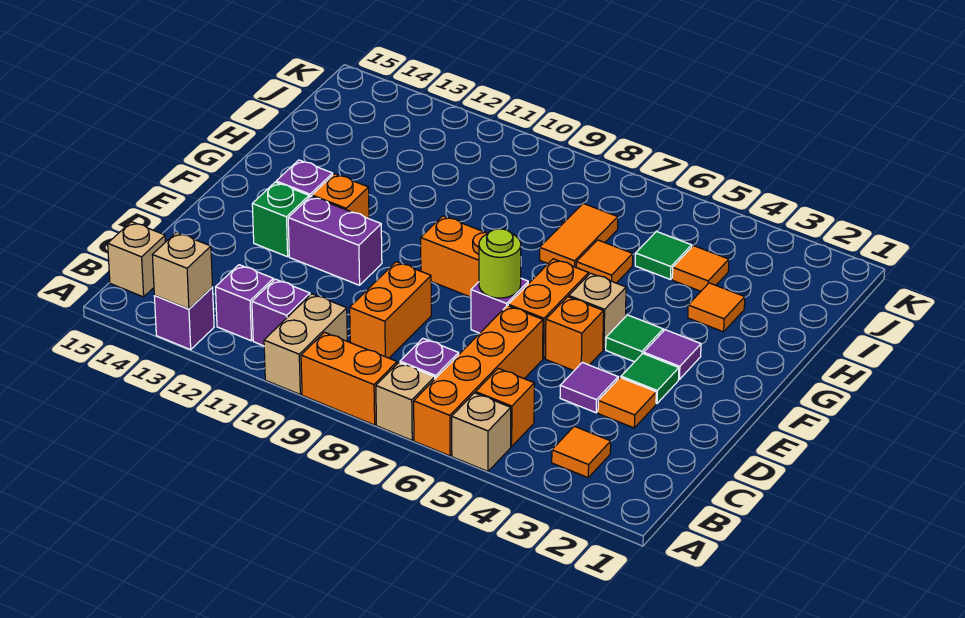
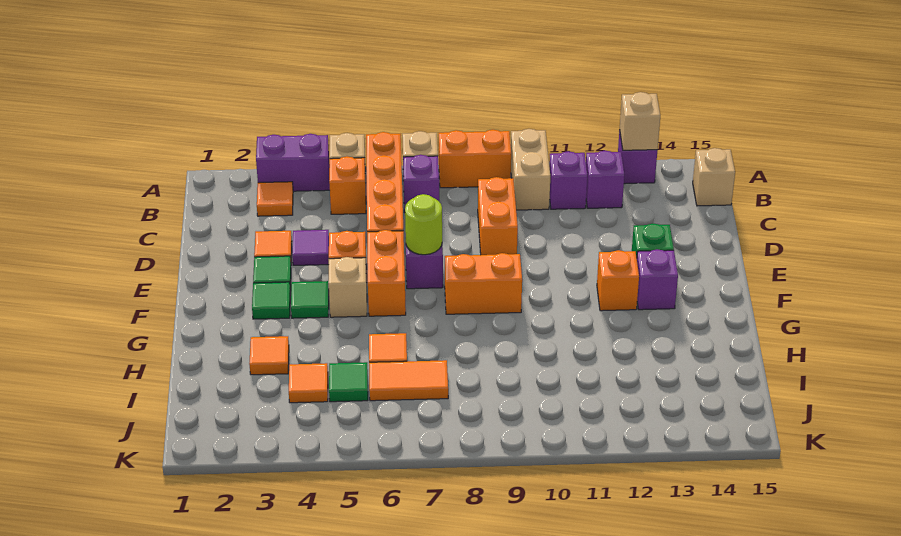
purple brick E11:E12 level 1 -> purple brick A3:A4 level 1
purple tile F3 level 1 -> green tile F3 level 1
orange tile H7:I7 level 1 -> orange tile I6:I7 level 1

